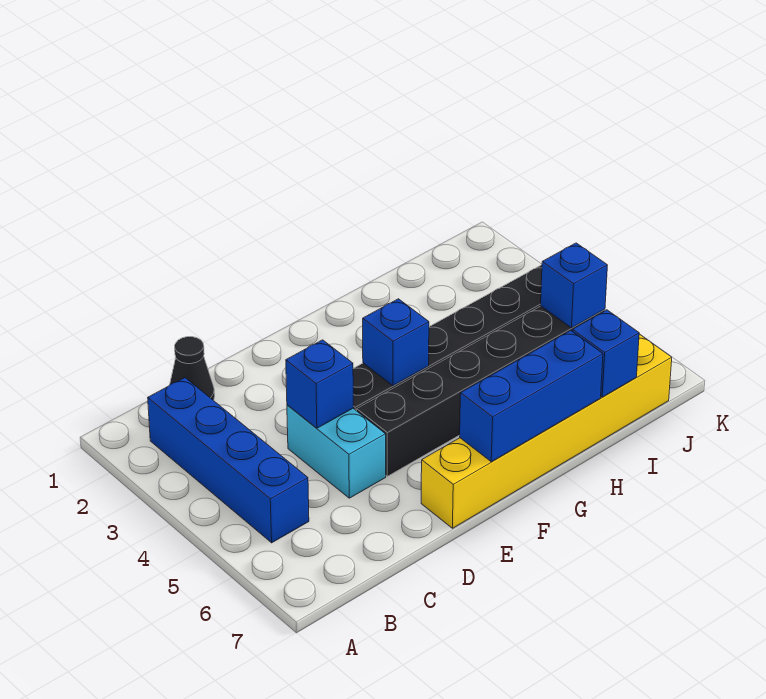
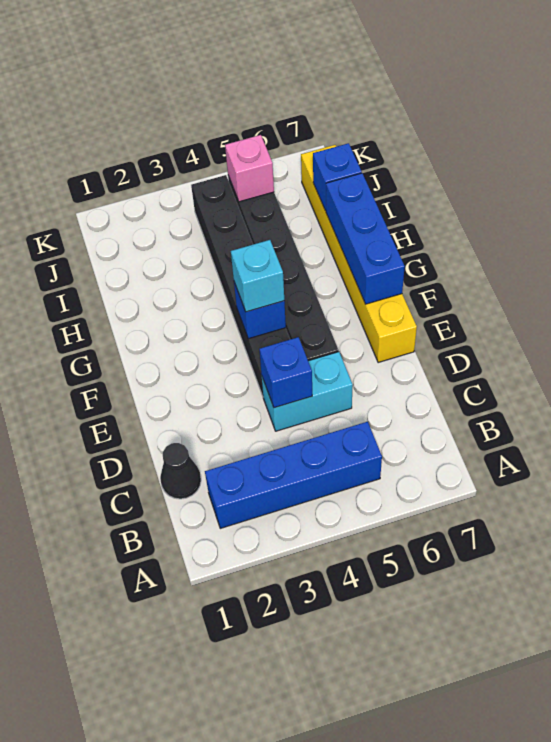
none -> cyan brick F4 level 3
blue brick J5 level 2 -> pink brick J5 level 2

